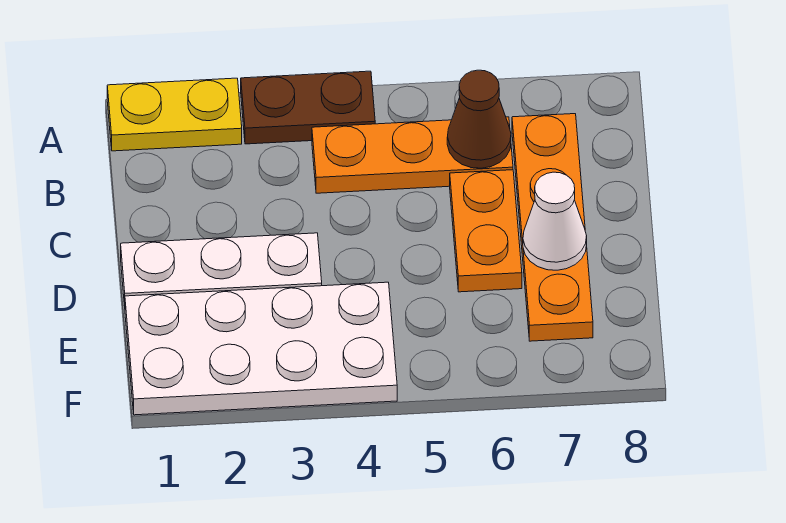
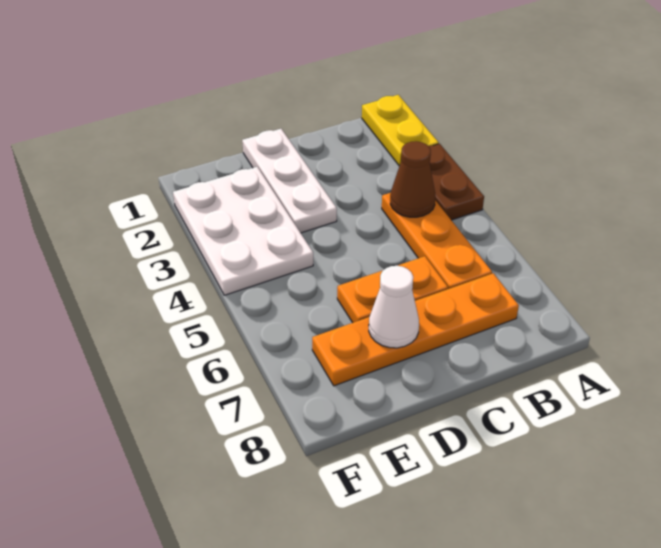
brown cone B6 level 2 -> brown cone B4 level 2
white plate E1:F4 level 1 -> white plate E2:F4 level 1

